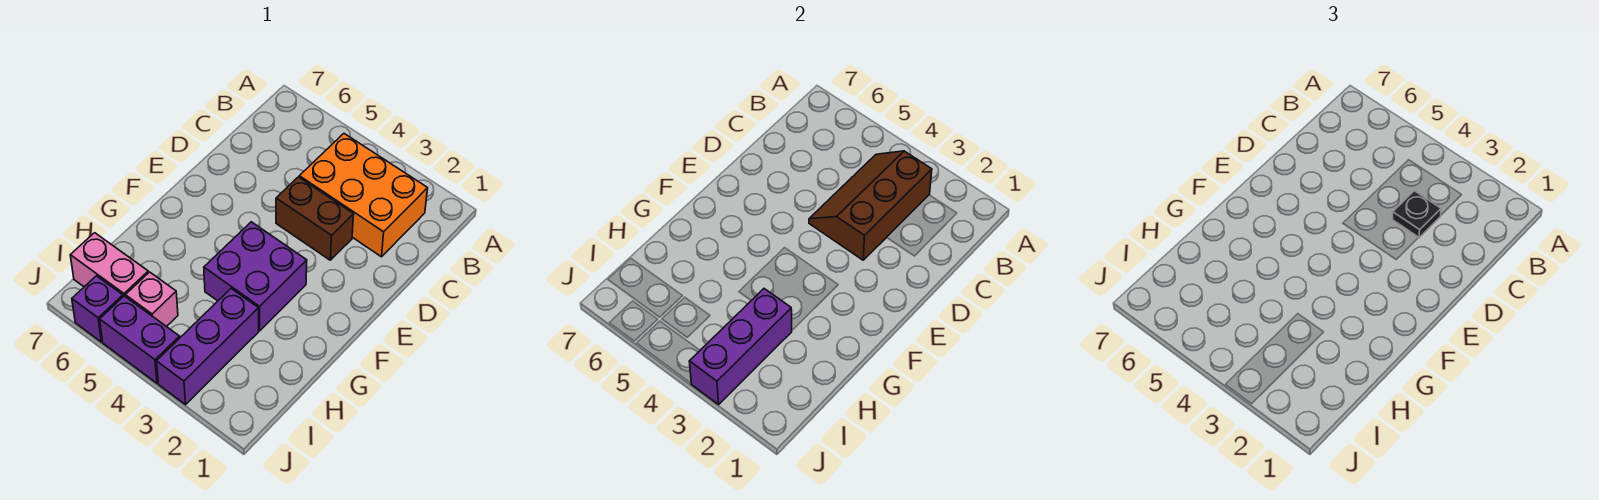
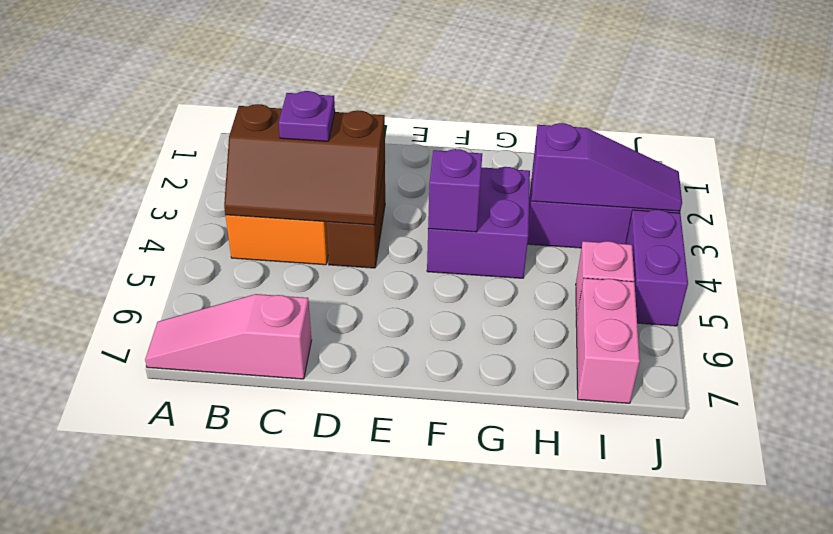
none -> pink slope A7:C7 level 1 top C
black plate C3 level 3 -> purple plate C3 level 3
purple brick H3:J3 level 2 -> purple slope H3:J3 level 2 top H
purple brick J6 level 1 -> purple brick F4 level 2

